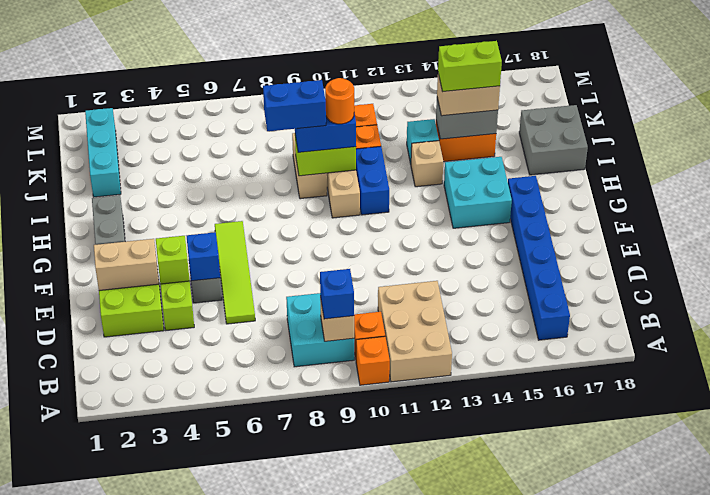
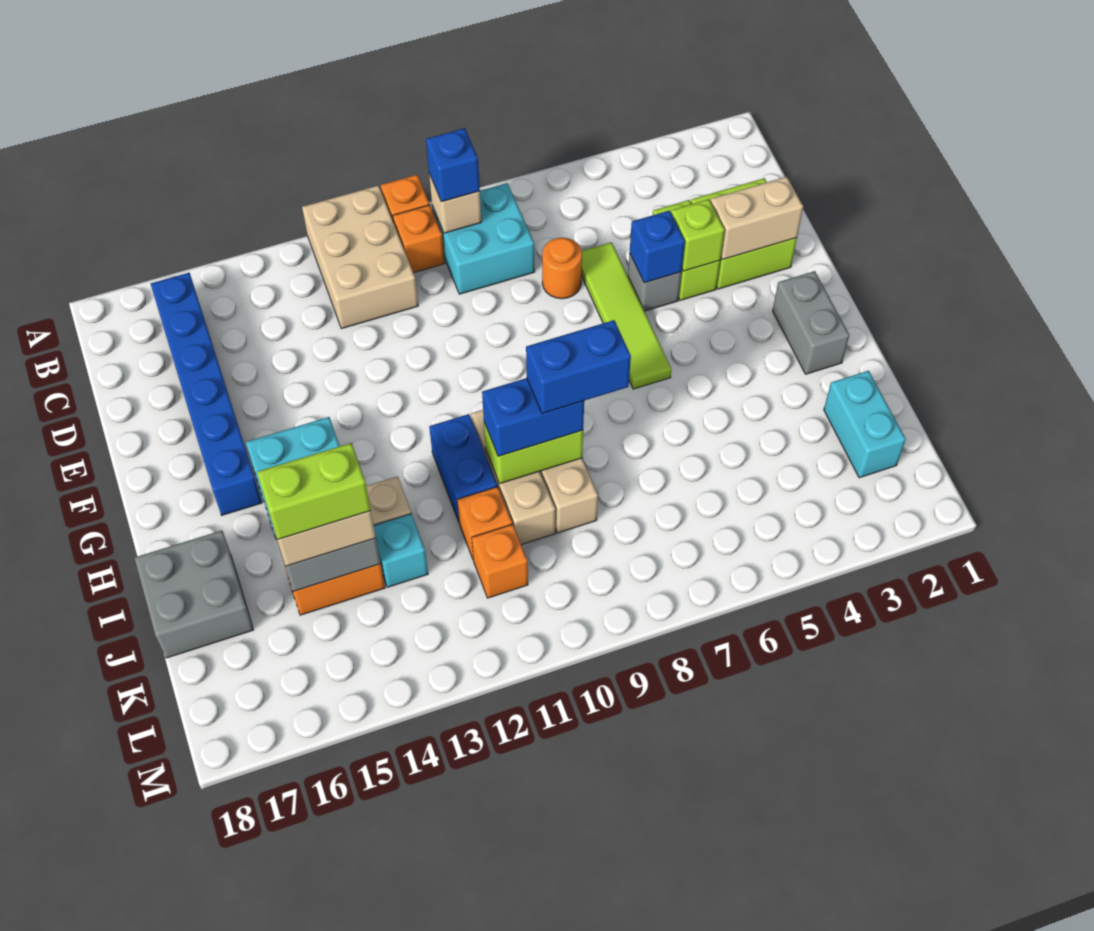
orange round brick I10 level 4 -> orange round brick D7 level 1
cyan brick J2:L2 level 1 -> cyan brick J2:K2 level 1

